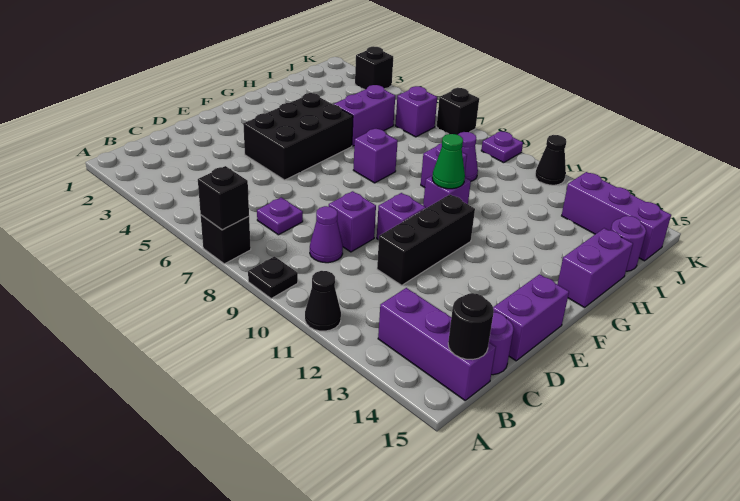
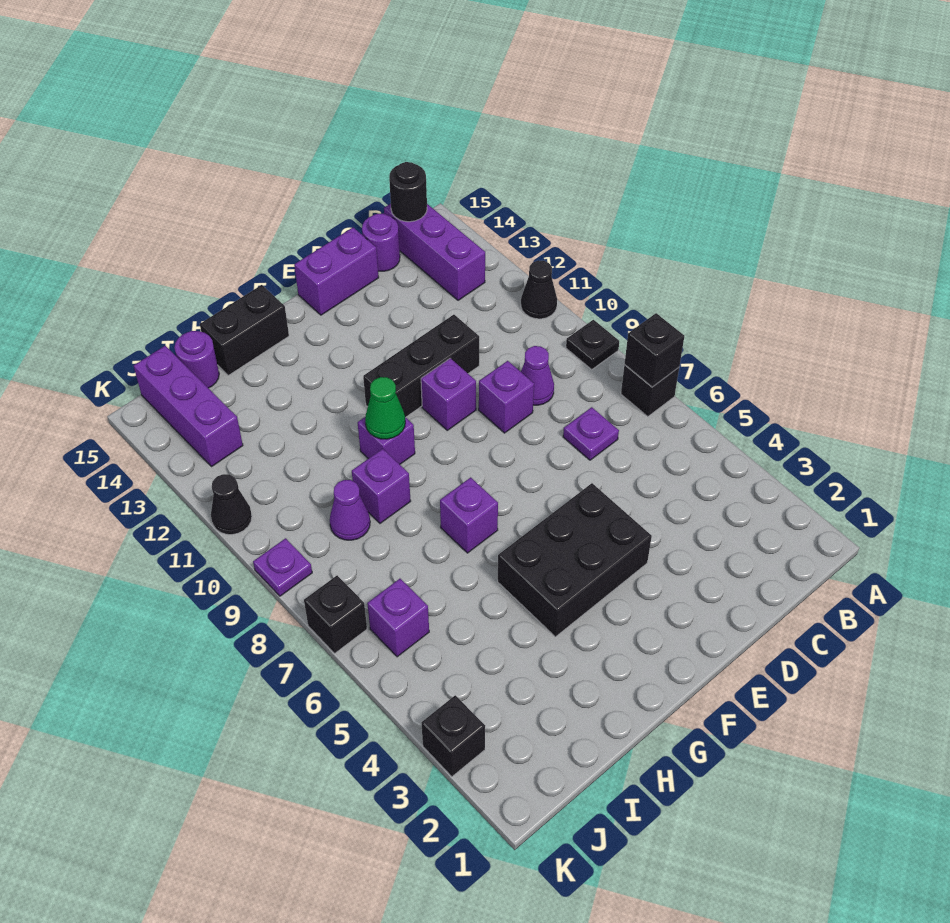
purple brick G15:H15 level 1 -> black brick G15:H15 level 1
purple brick H5:I5 level 1 -> none

